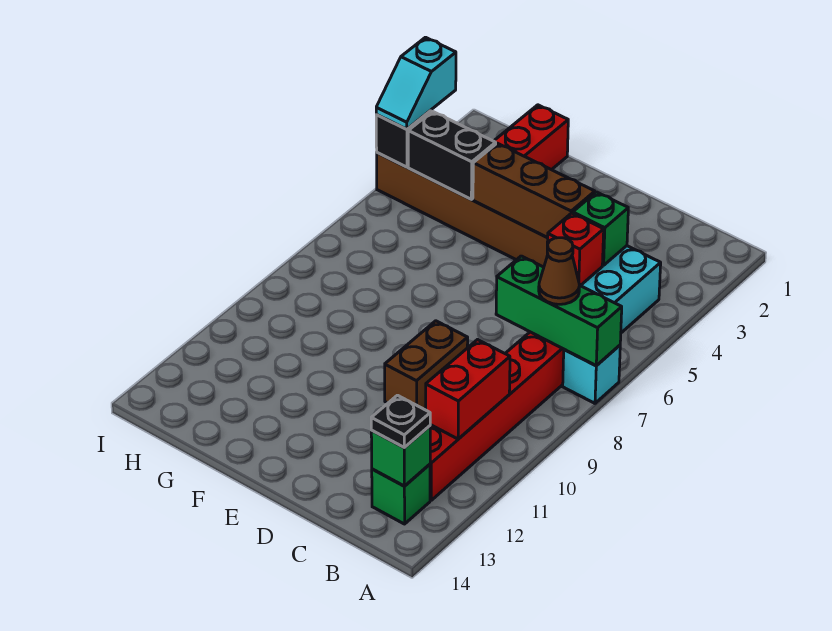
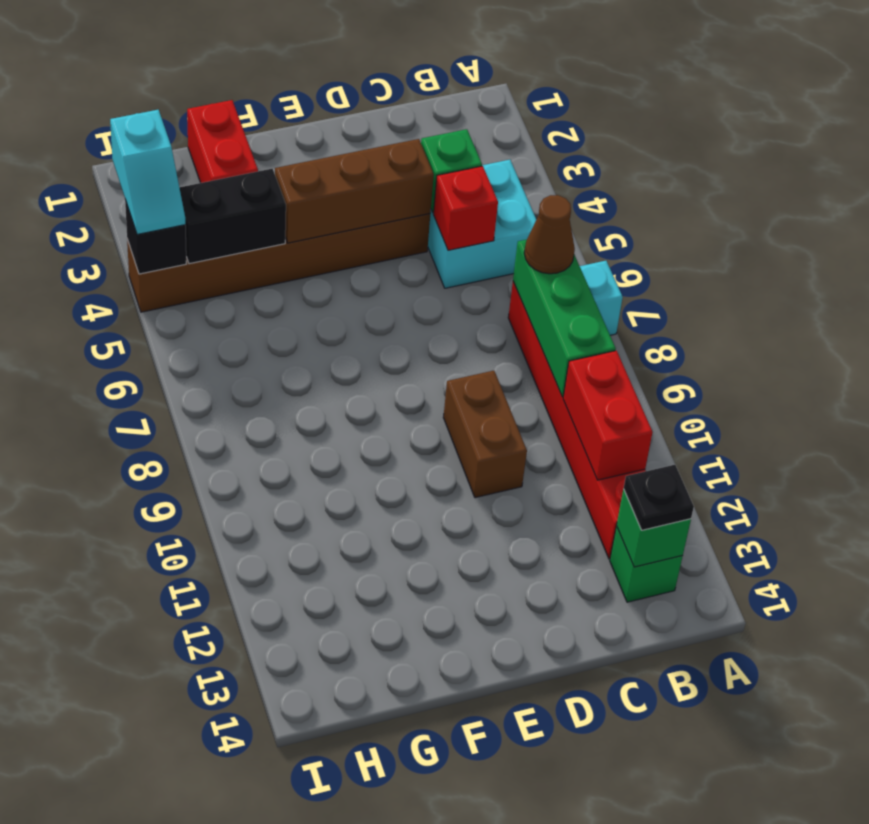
green brick A7:C7 level 2 -> green brick B7:B9 level 2

